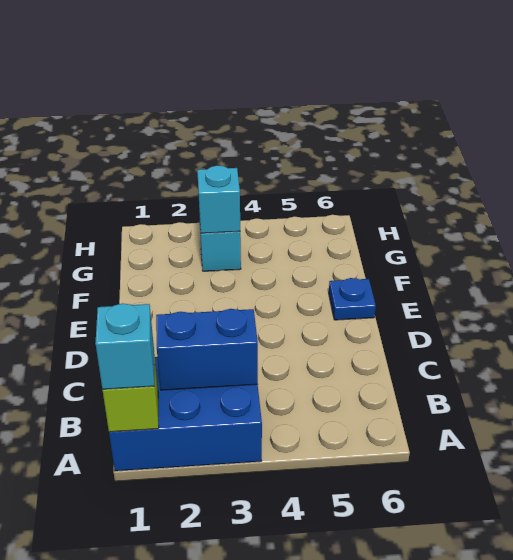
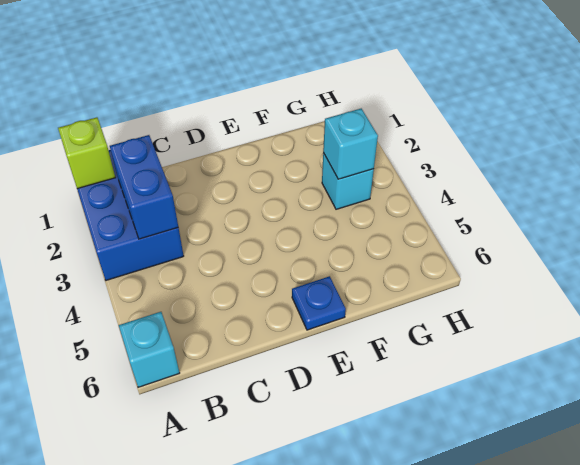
cyan brick A1 level 3 -> cyan brick A6 level 1

